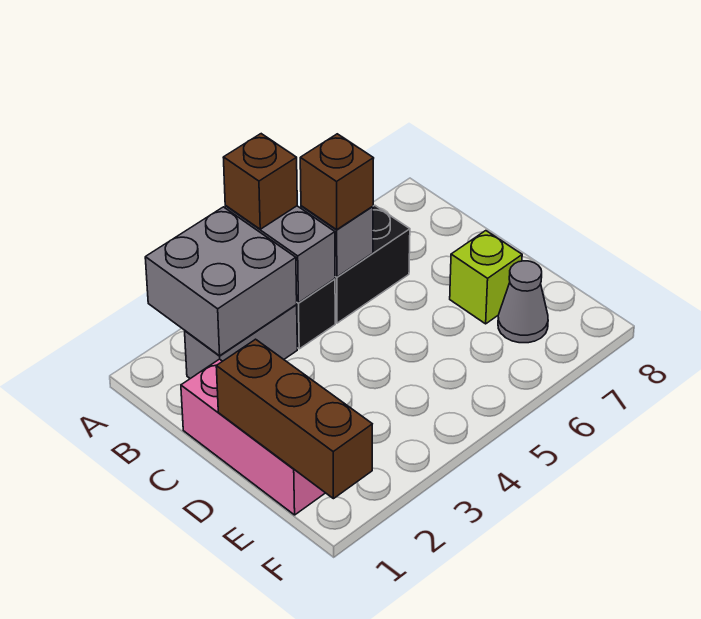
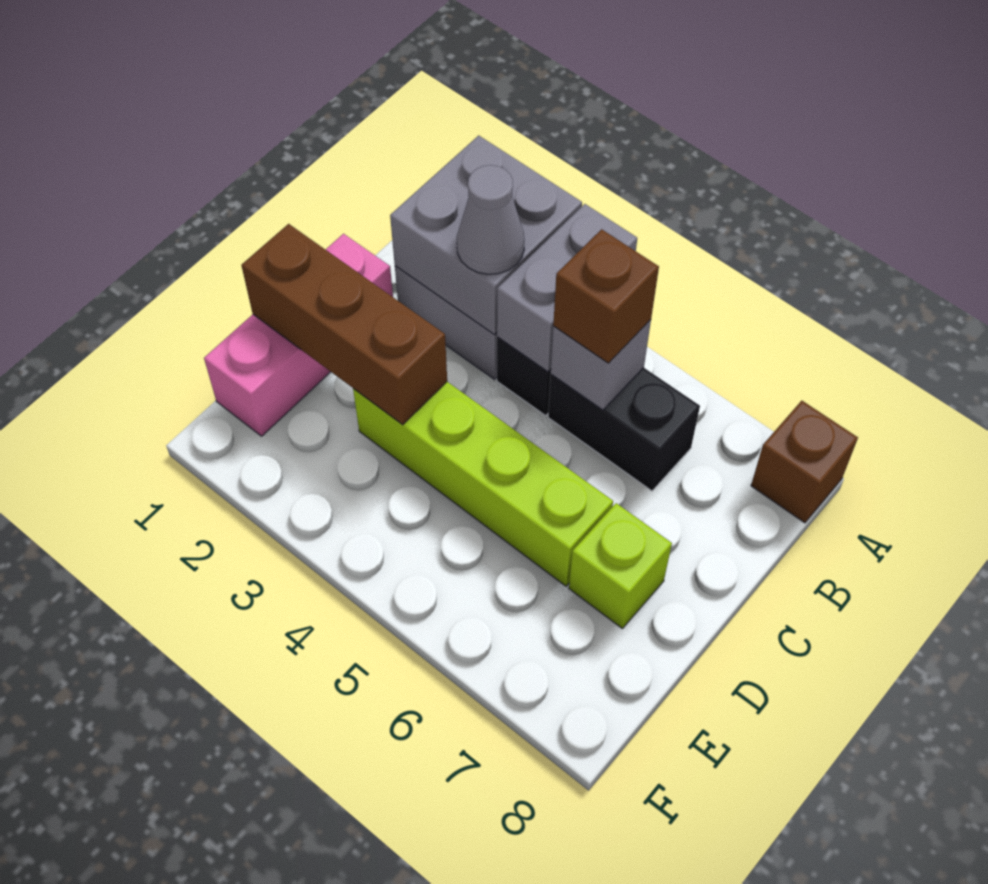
brown brick A4 level 3 -> brown brick A8 level 1
brown brick D1:F1 level 2 -> brown brick D1:D3 level 2
none -> lime brick D3:D6 level 1
grey cone E7 level 1 -> grey cone B3 level 3

